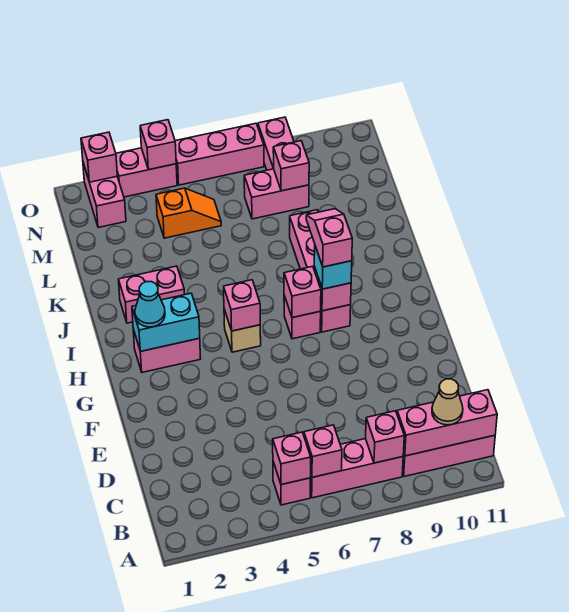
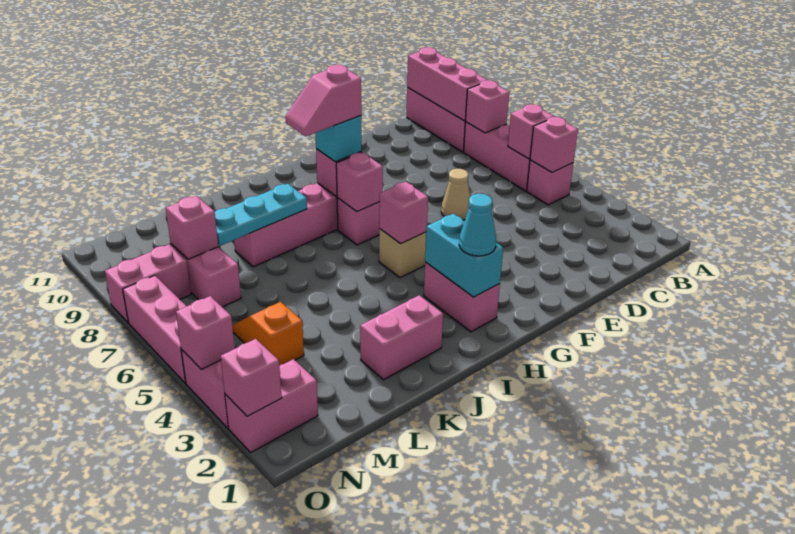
tan cone B10 level 3 -> tan cone E6 level 1
pink brick J2:J3 level 1 -> pink brick J2:K2 level 1
none -> cyan plate J8:L8 level 2

